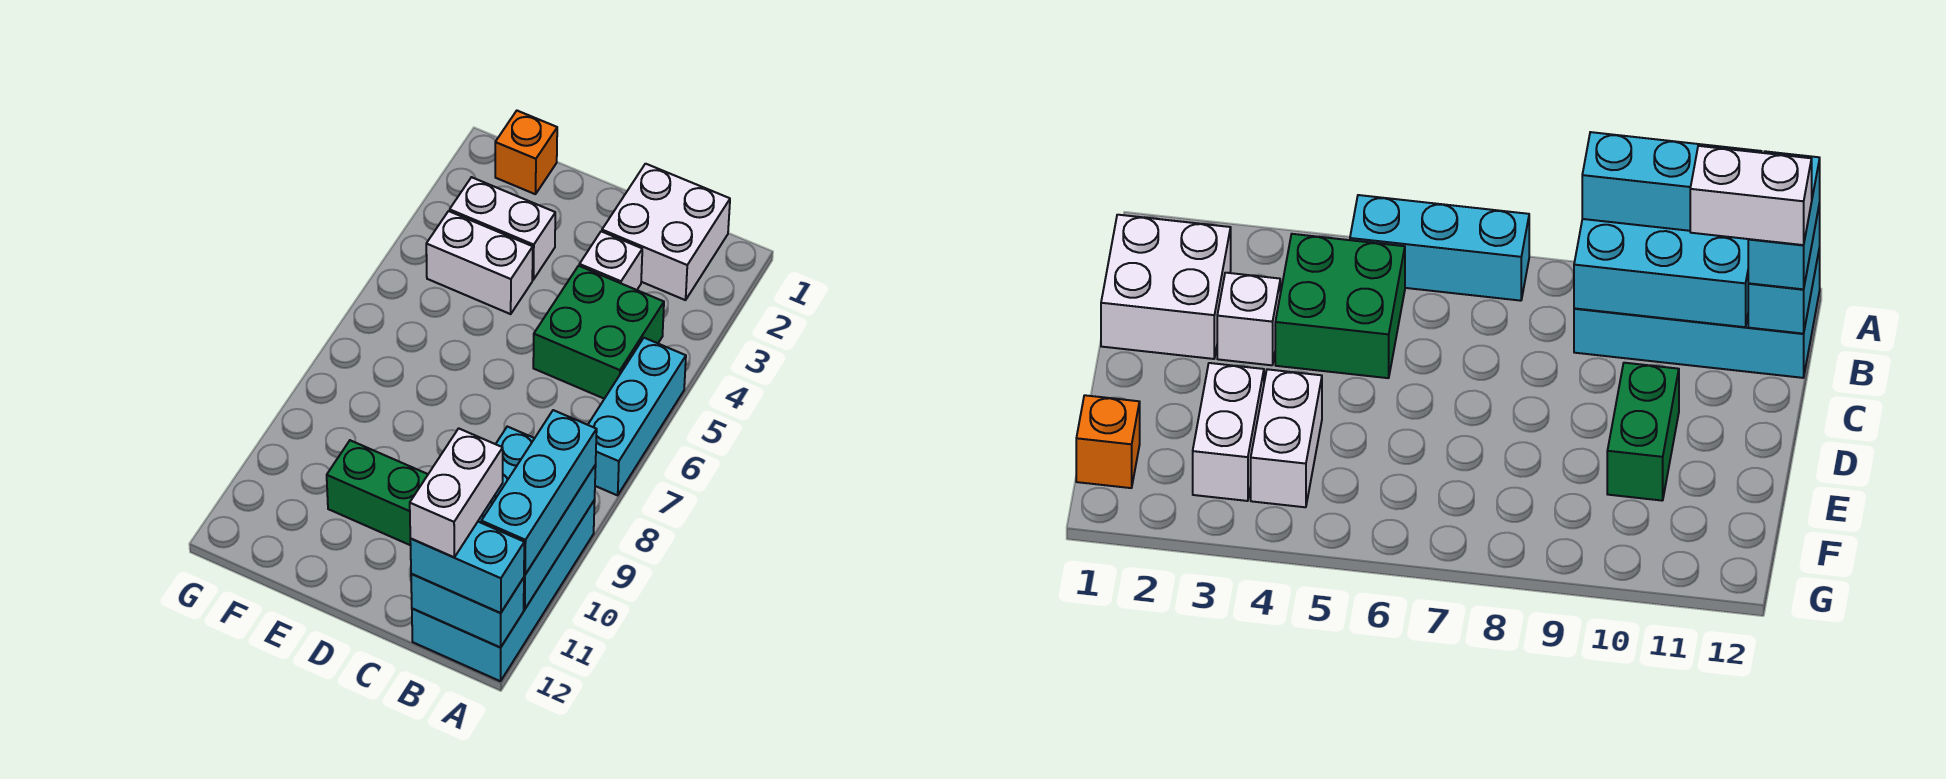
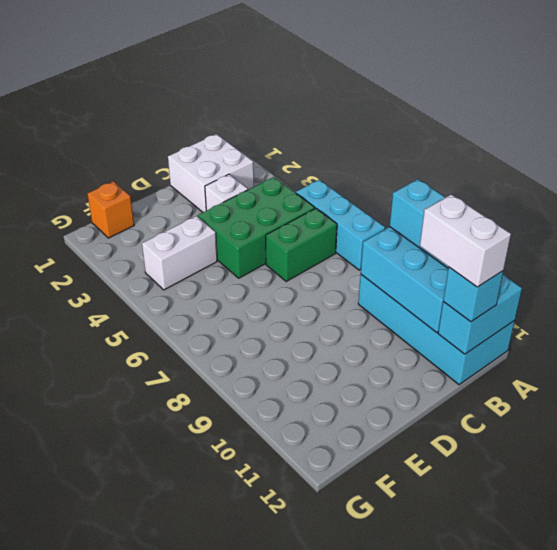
cyan brick A12:B12 level 3 -> cyan brick B12 level 3
green brick B4:C5 level 1 -> green brick B4:D5 level 1
green brick D10:E10 level 1 -> green brick B6:C6 level 1
white brick E3:F3 level 1 -> none

